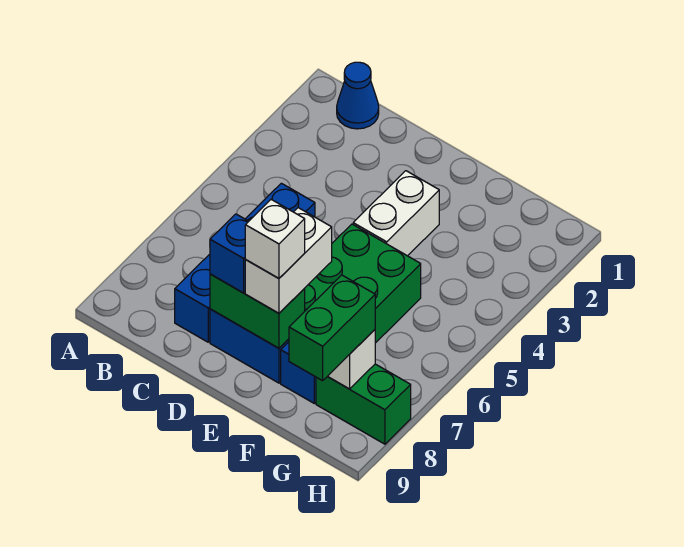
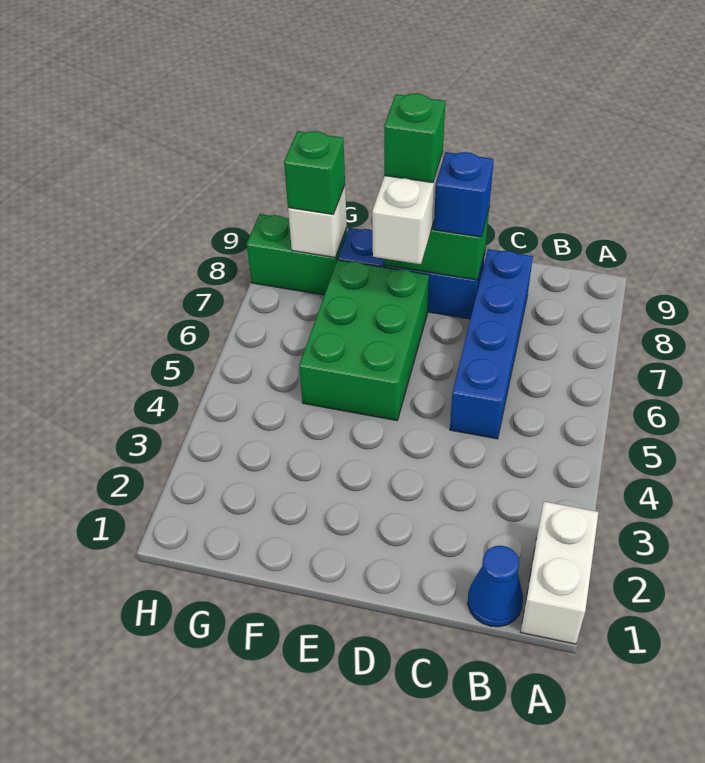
white brick E3:E4 level 1 -> white brick A1:A2 level 1
white brick E8 level 4 -> green brick E8 level 4
green brick G8:G9 level 3 -> green brick G8 level 3

